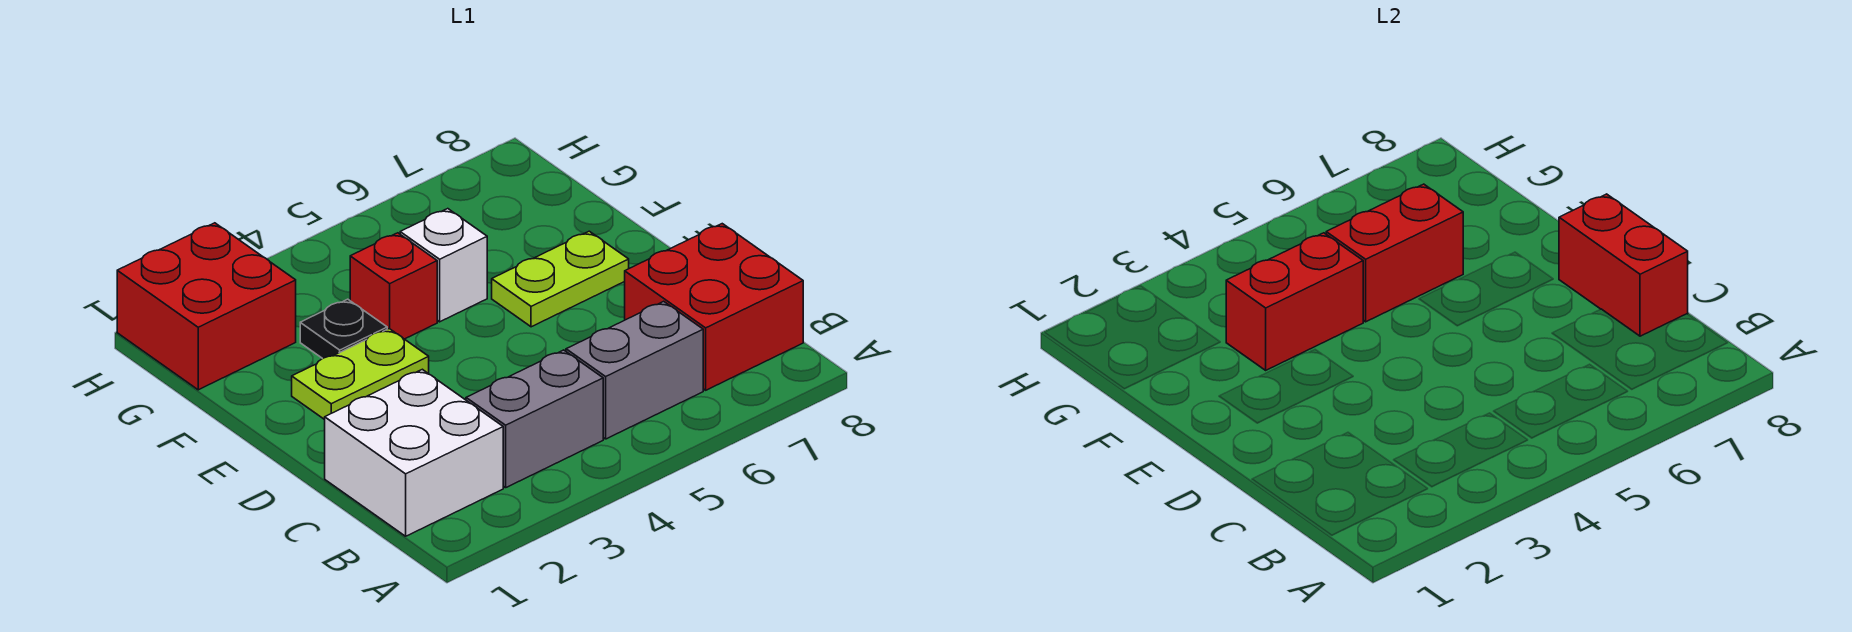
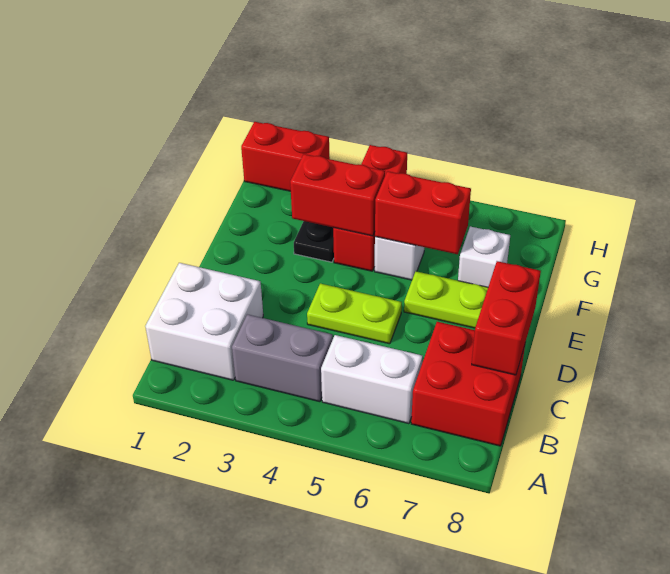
grey brick B5:B6 level 1 -> white brick B5:B6 level 1
lime plate E2:E3 level 1 -> lime plate D4:D5 level 1
red brick F4 level 1 -> red brick F4:H4 level 1
none -> white brick F7 level 1
red brick G1:H2 level 1 -> red brick H1:H2 level 1

